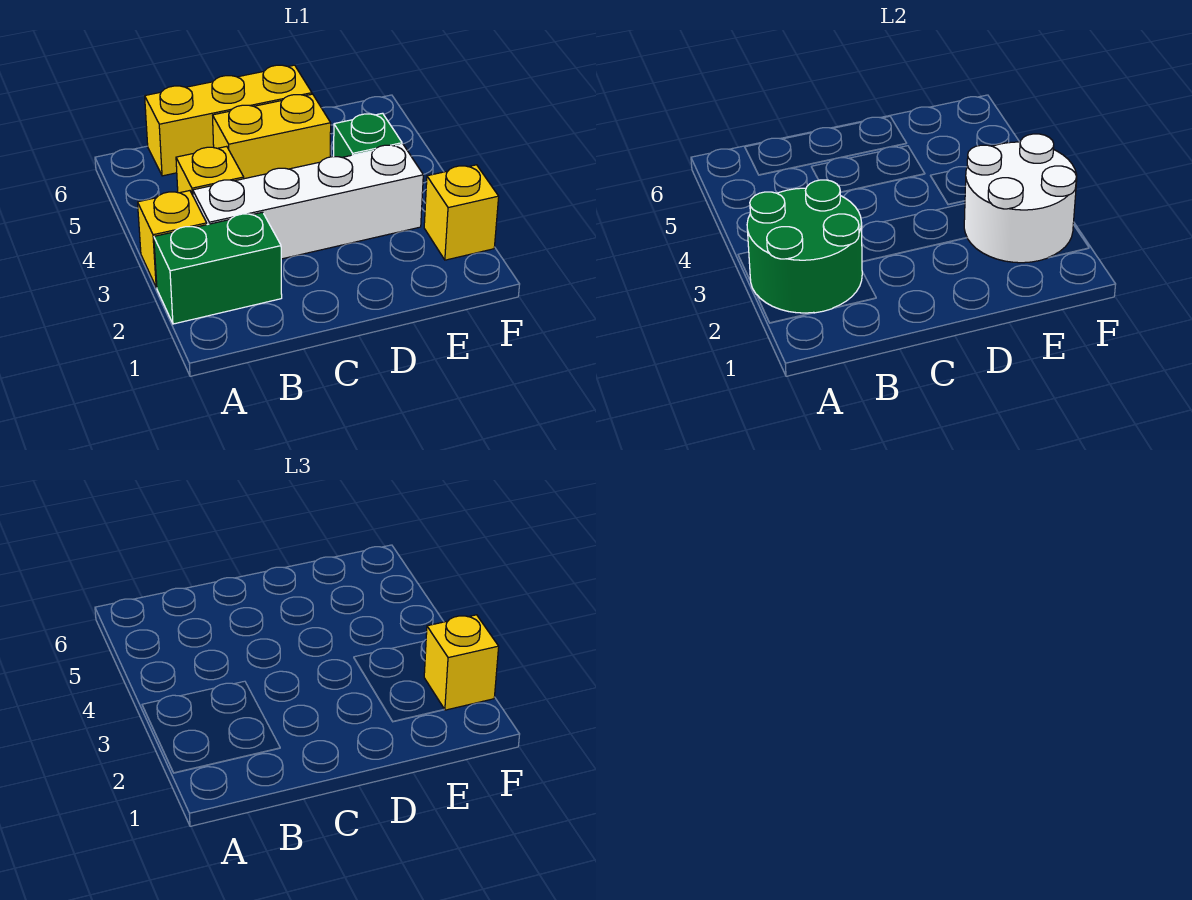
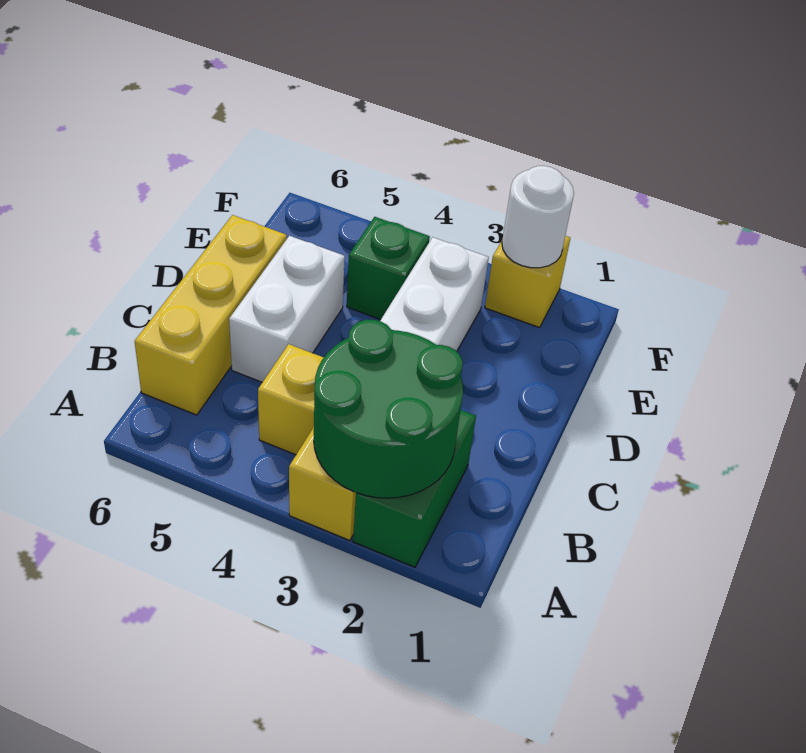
yellow brick C5:D5 level 1 -> white brick C5:D5 level 1
white round brick E2:F3 level 2 -> white round brick F2 level 2
yellow brick F2 level 3 -> none

